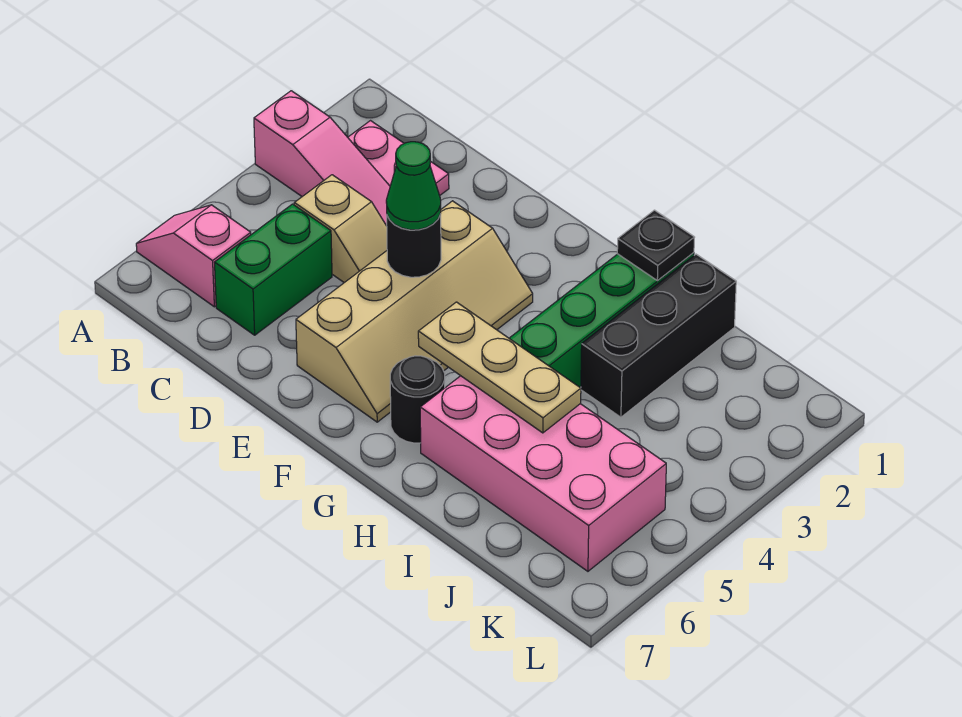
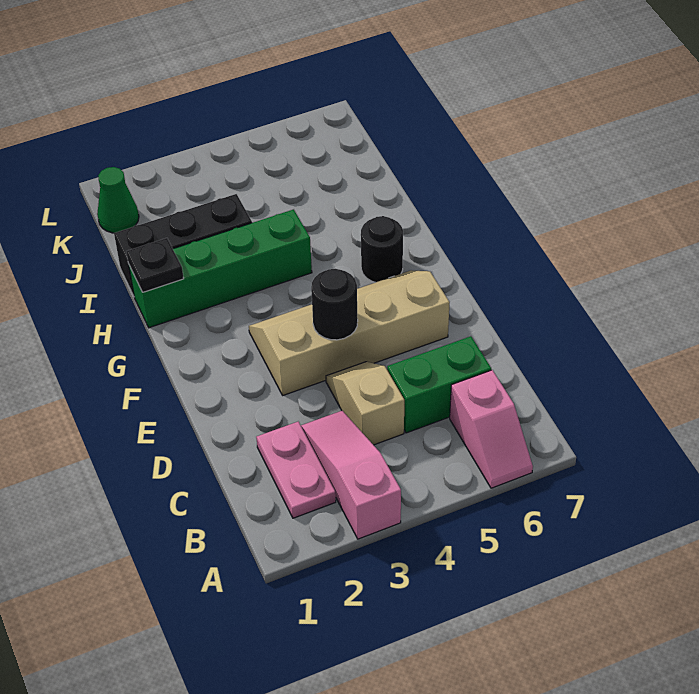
green cone E4 level 3 -> green cone K1 level 1
tan plate G5:I5 level 2 -> none
pink brick H5:K6 level 1 -> none

